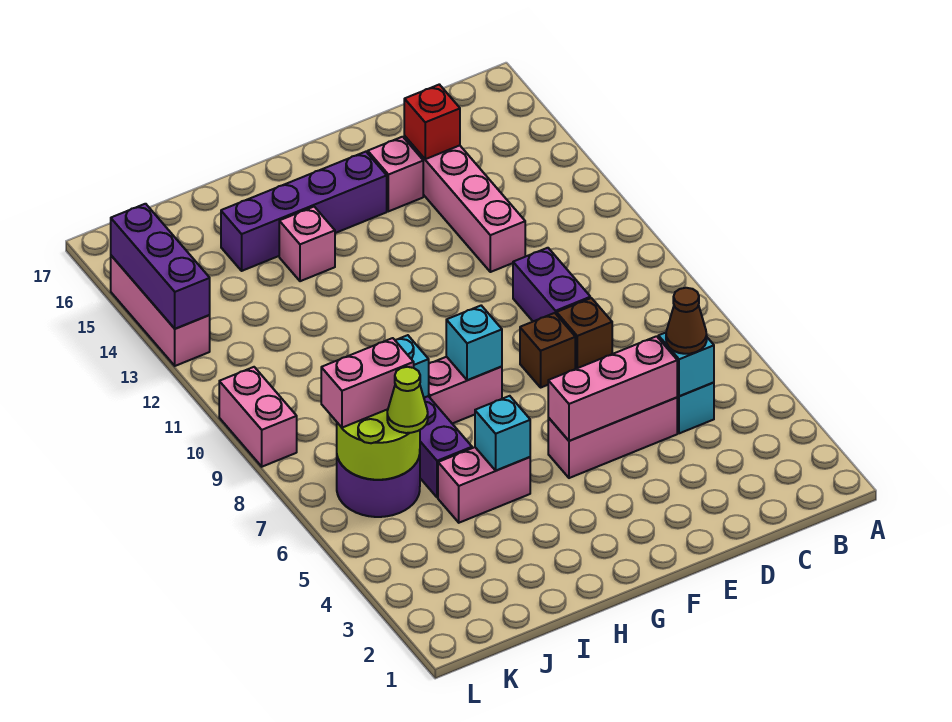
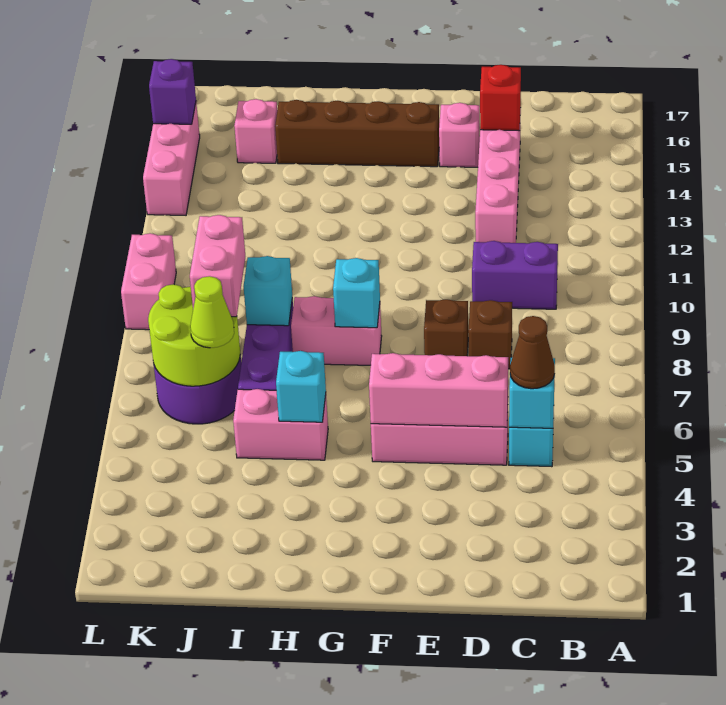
purple brick D9:D10 level 1 -> purple brick C10:D10 level 1
purple brick F15:I15 level 1 -> brown brick F15:I15 level 1
pink brick H14 level 1 -> pink brick J15 level 1
pink brick J7:K7 level 3 -> pink brick J7:J8 level 3
purple brick L13:L15 level 2 -> purple brick L15 level 2

